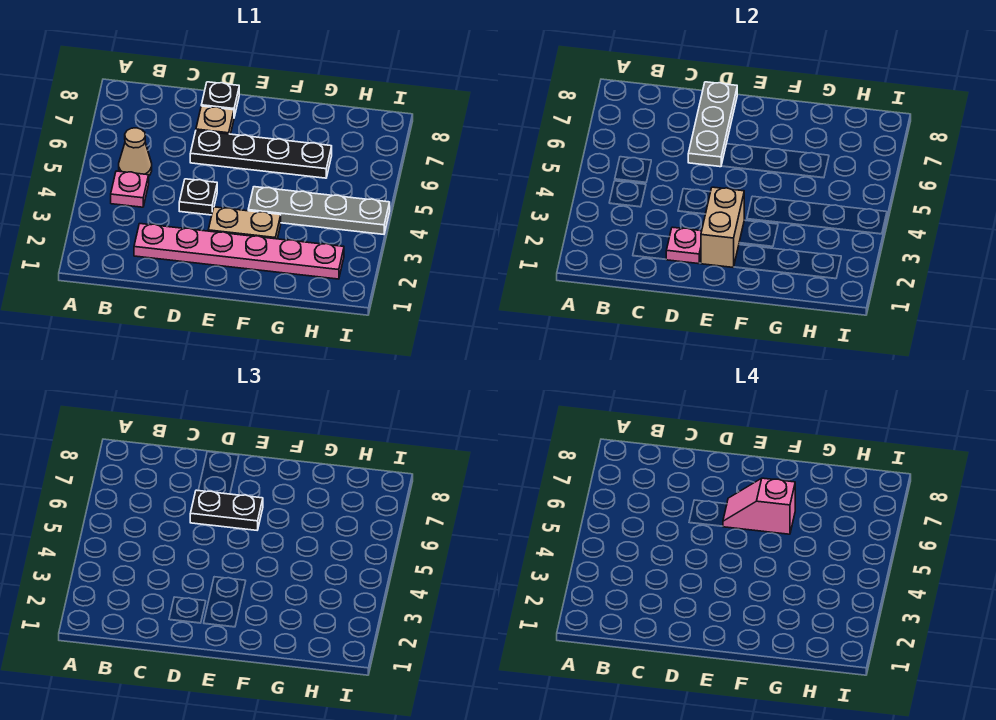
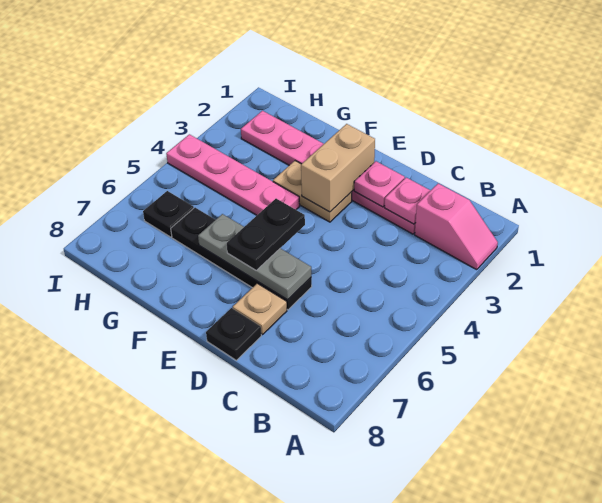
pink plate B4 level 1 -> pink plate C2 level 2
tan cone B5 level 1 -> none
black plate D4 level 1 -> black plate H6 level 1
grey plate D6:D8 level 2 -> grey plate D6:F6 level 2
black plate D6:E6 level 3 -> black plate E5:E6 level 3
pink slope E6:F6 level 4 top F -> pink slope A2:B2 level 1 top B
grey plate F4:I4 level 1 -> pink plate F4:I4 level 1

